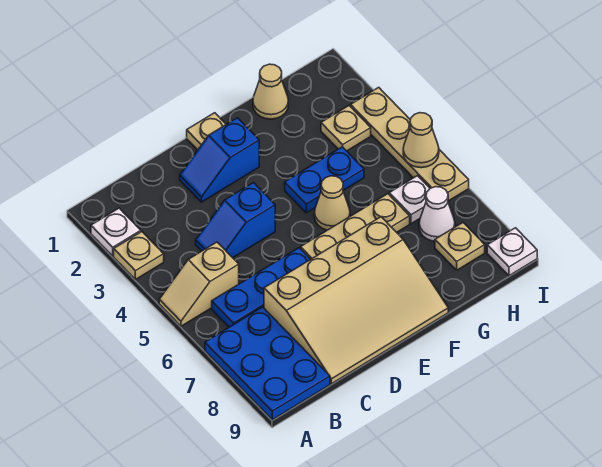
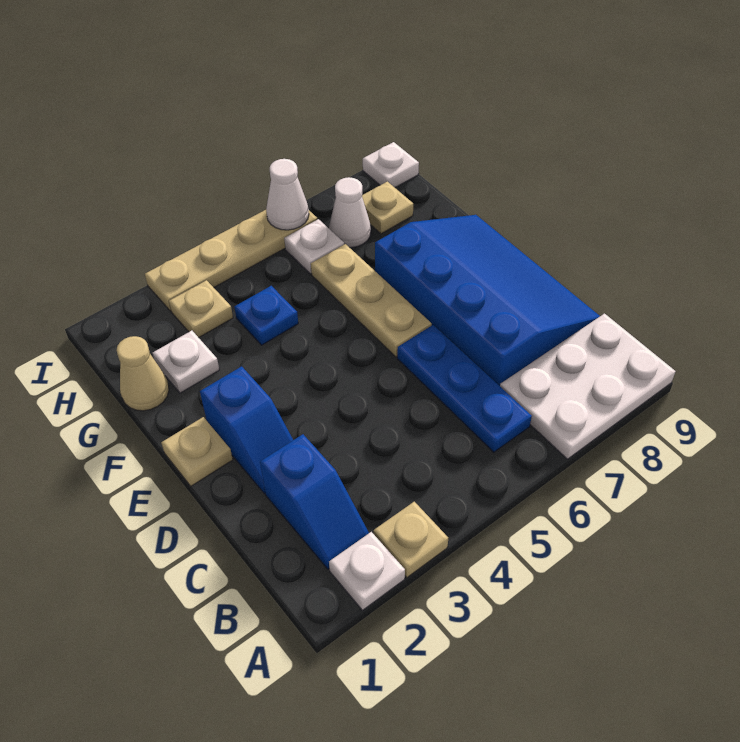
tan slope A5:B5 level 1 top B -> none
blue plate A7:B9 level 1 -> white plate A7:B9 level 1
blue slope C4:D4 level 1 top D -> blue slope B2:C2 level 1 top C
tan slope C7:F9 level 1 top 7 -> blue slope C7:F9 level 1 top 7
blue plate F4:G4 level 1 -> blue plate G4 level 1
tan cone F5 level 1 -> none
none -> white plate G2 level 1
tan cone I5 level 2 -> none
none -> white cone I6 level 2

